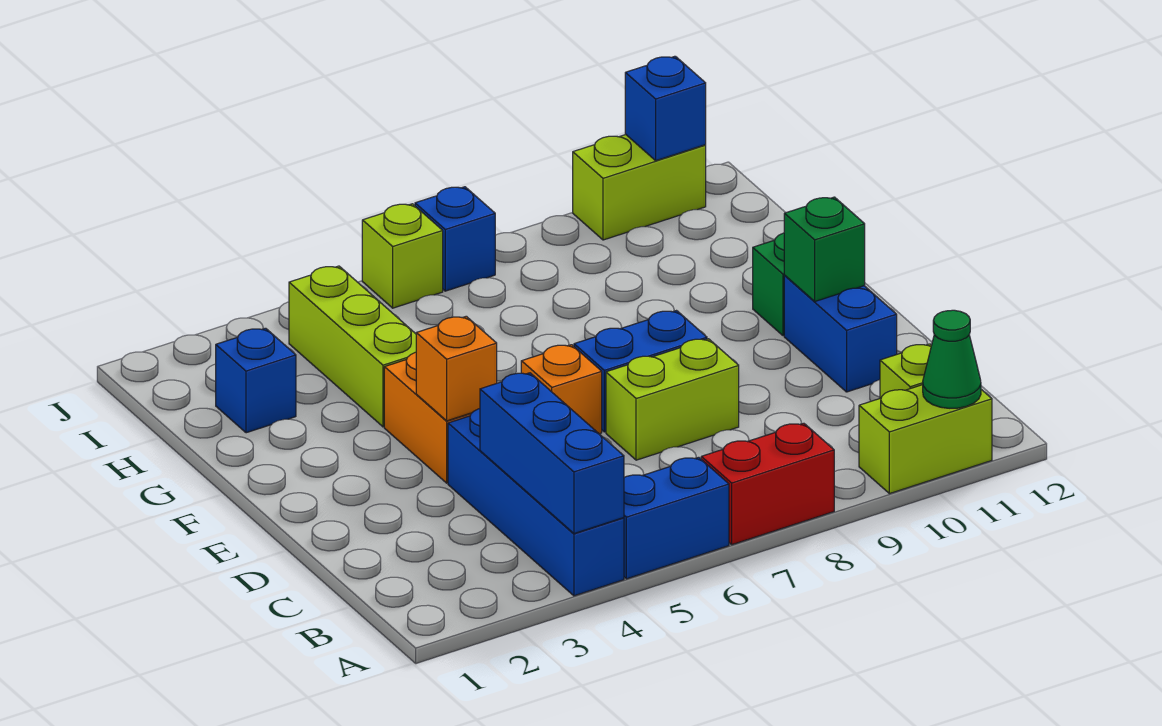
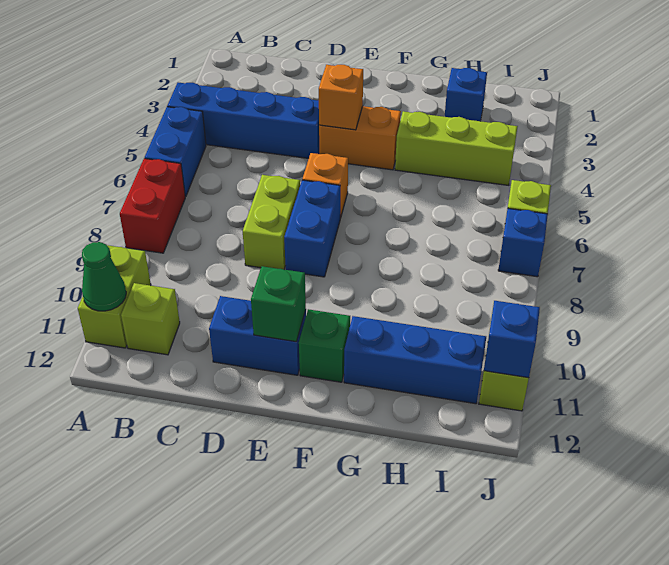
blue brick A4:C4 level 2 -> blue brick G11:I11 level 1

